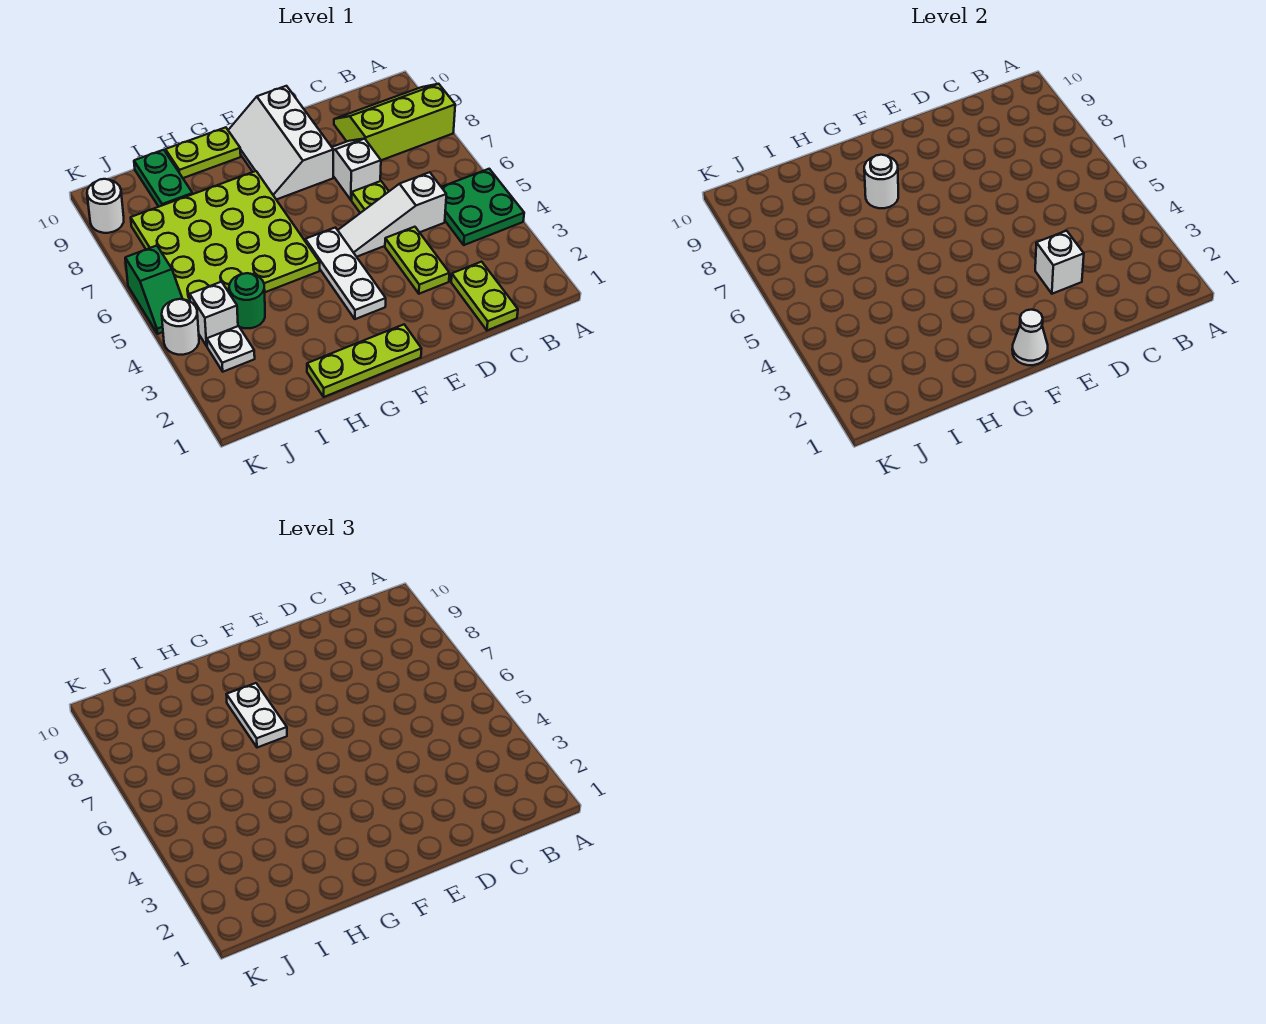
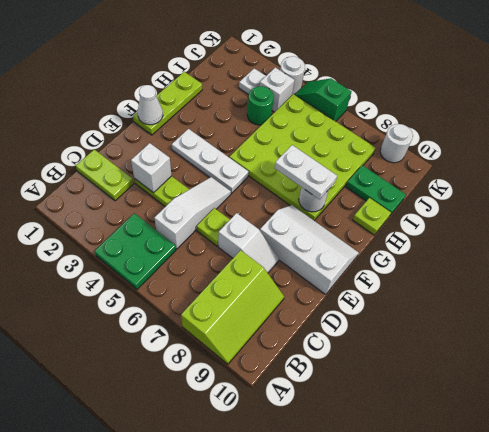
lime plate G10:H10 level 1 -> lime plate H10 level 1

